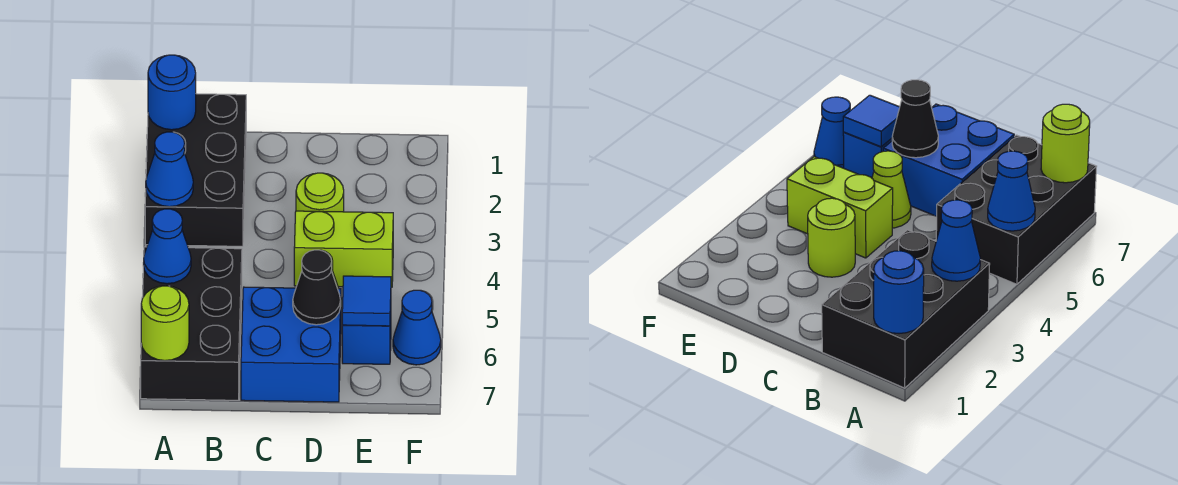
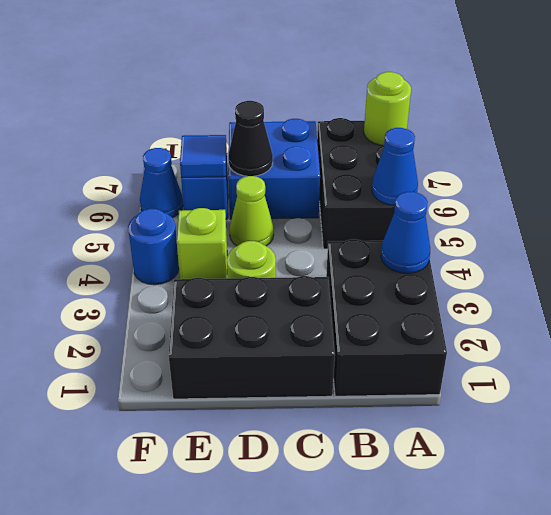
blue round brick A1 level 2 -> blue round brick F4 level 1
none -> black brick C1:E2 level 1
lime brick D4:E4 level 1 -> lime brick E4 level 1

